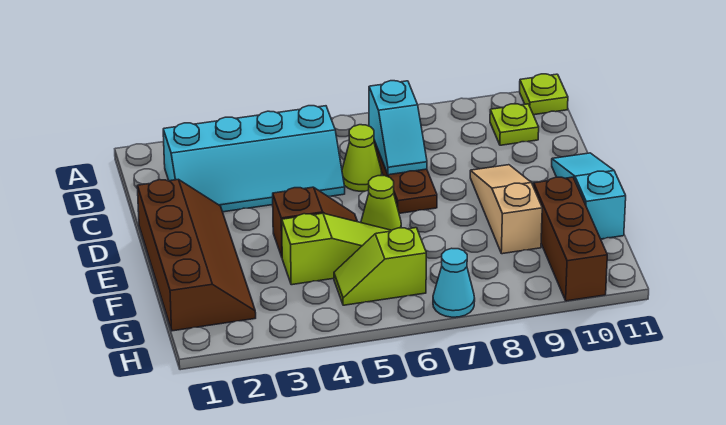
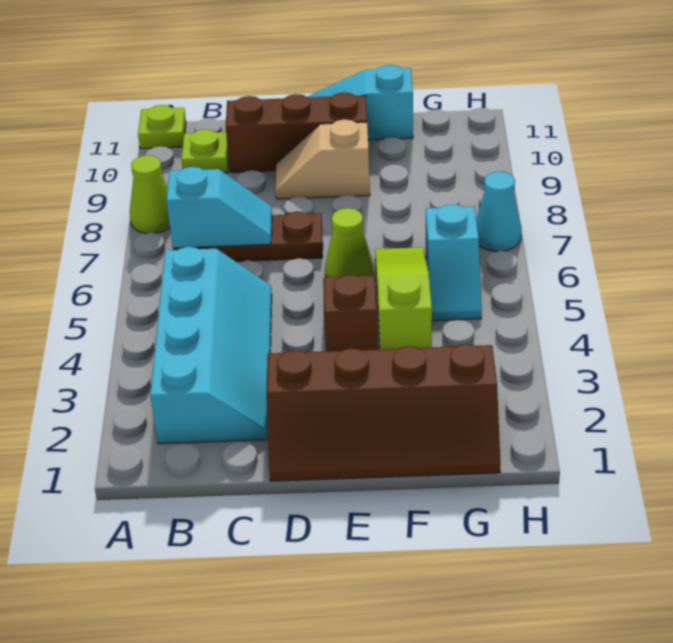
lime cone C6 level 1 -> lime cone A8 level 1
brown slope D1:G2 level 1 top 1 -> brown slope D1:G2 level 1 top 2
tan slope D9:F9 level 1 top F -> tan slope D9:E9 level 1 top E
brown brick F10:H10 level 1 -> brown brick C10:E10 level 1
lime slope G5:G6 level 1 top 6 -> cyan slope G5:G6 level 1 top 6

